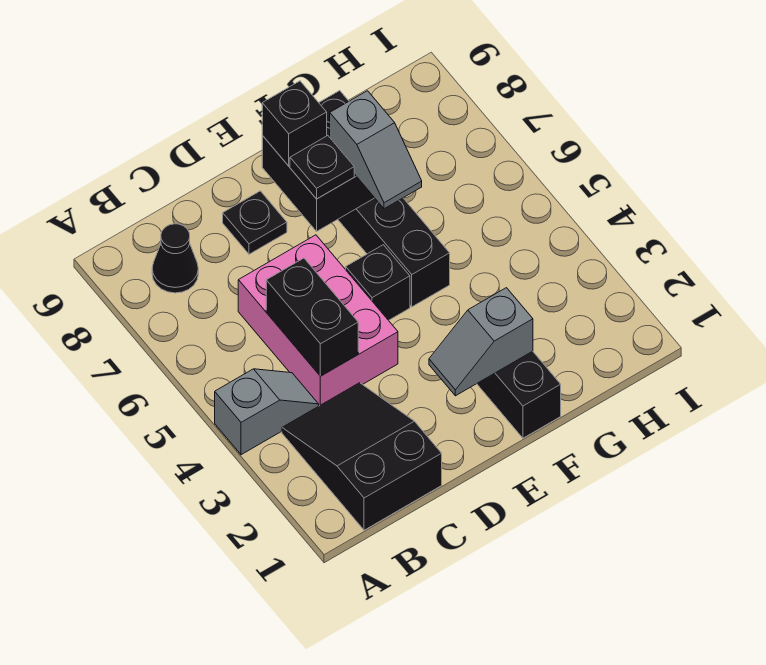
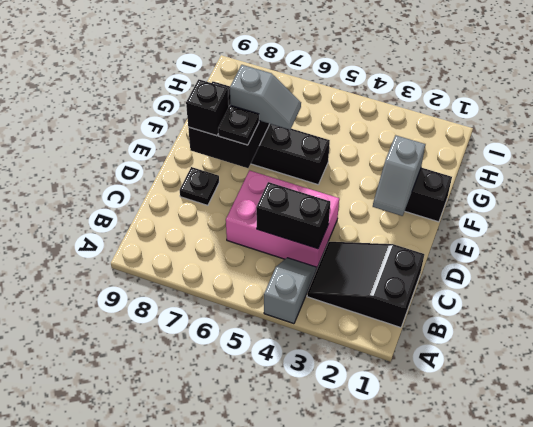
black cone B8 level 1 -> none
black brick E5 level 1 -> none

